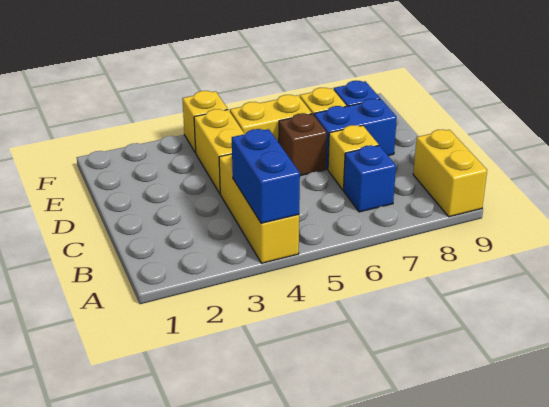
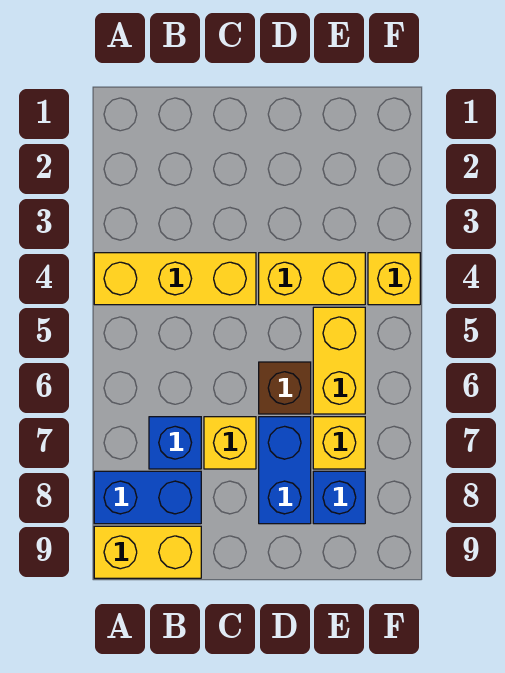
blue brick A4:B4 level 2 -> blue brick A8:B8 level 1

